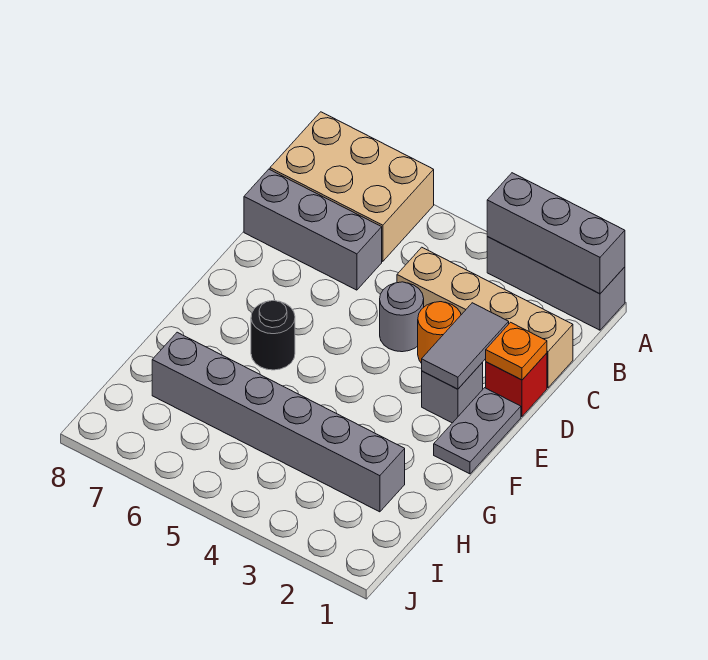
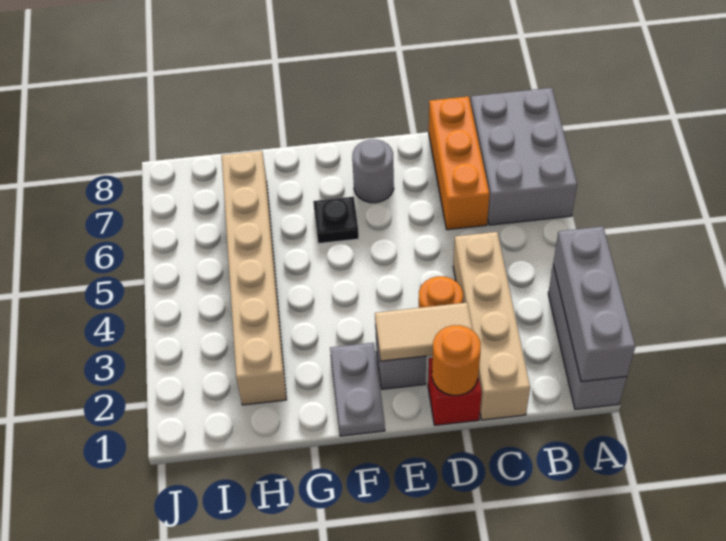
tan brick A6:B8 level 1 -> grey brick A6:B8 level 1
grey brick C6:C8 level 1 -> orange brick C6:C8 level 1
orange plate D1 level 2 -> orange round brick D1 level 2
grey tile D2:E2 level 2 -> tan tile D2:E2 level 2
grey round brick D4 level 1 -> grey round brick E7 level 1
grey plate E1:F1 level 1 -> grey plate F1:F2 level 1
black round brick F6 level 1 -> black plate F6 level 1
grey brick H2:H7 level 1 -> tan brick H2:H7 level 1

